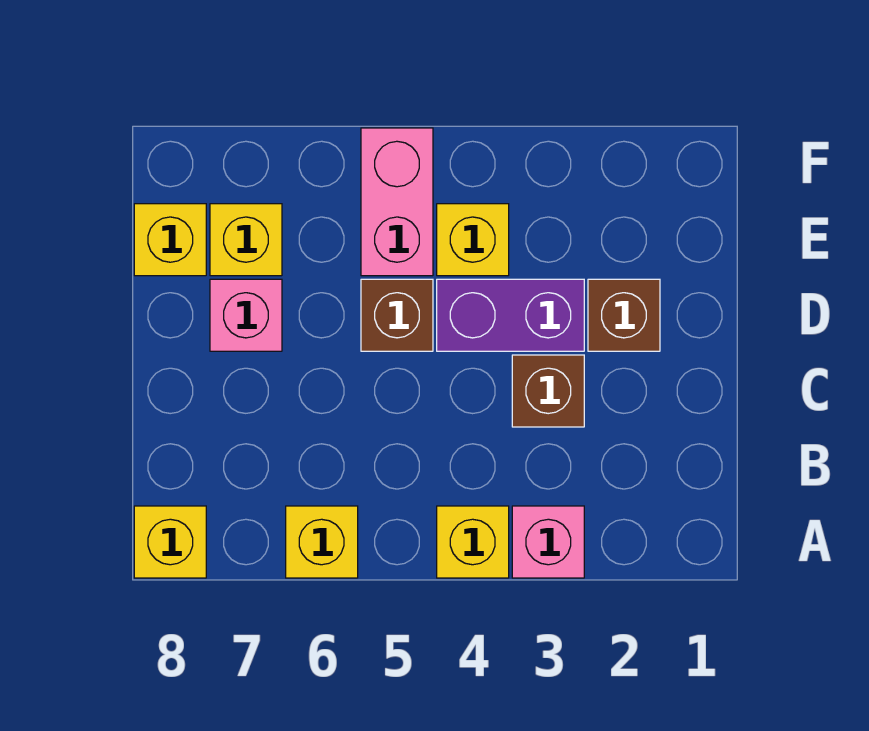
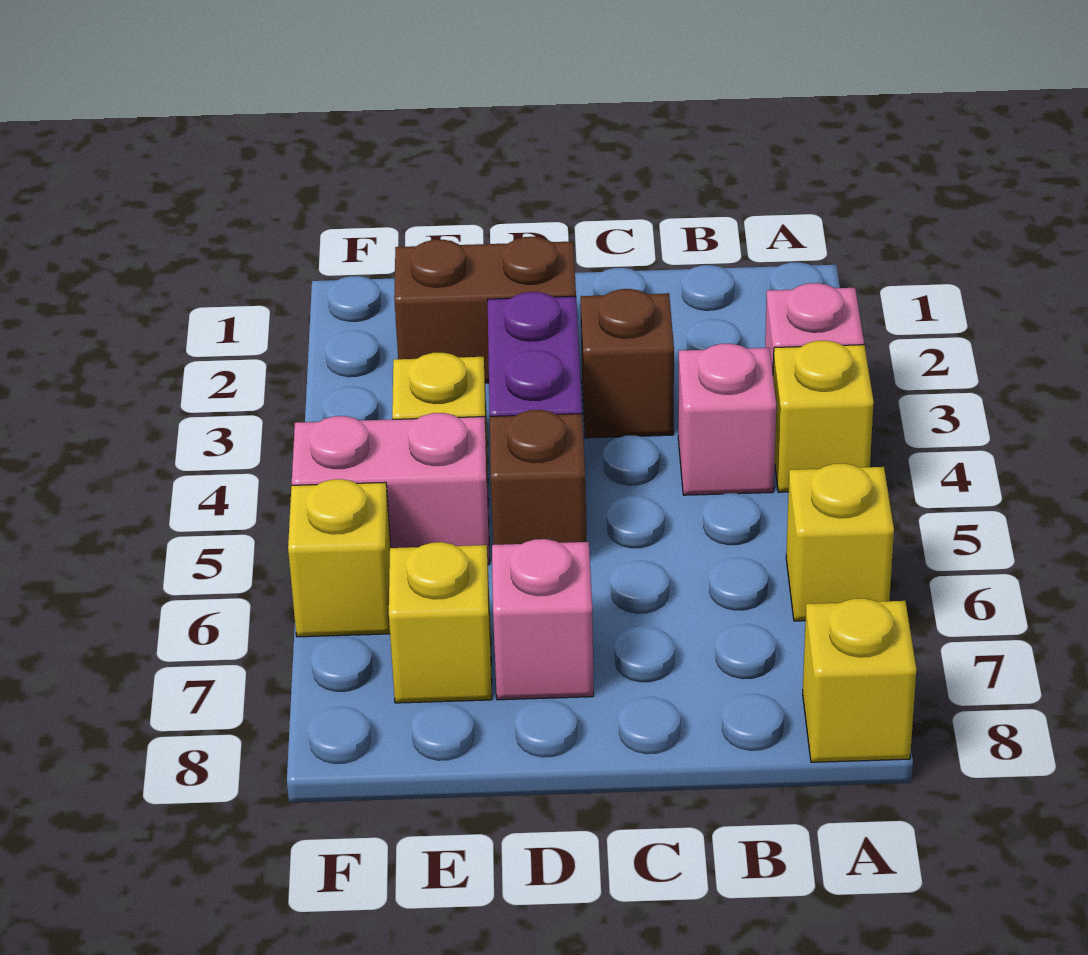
none -> pink brick B4 level 1
brown brick D2 level 1 -> brown brick D2:E2 level 1
yellow brick E8 level 1 -> yellow brick F6 level 1

